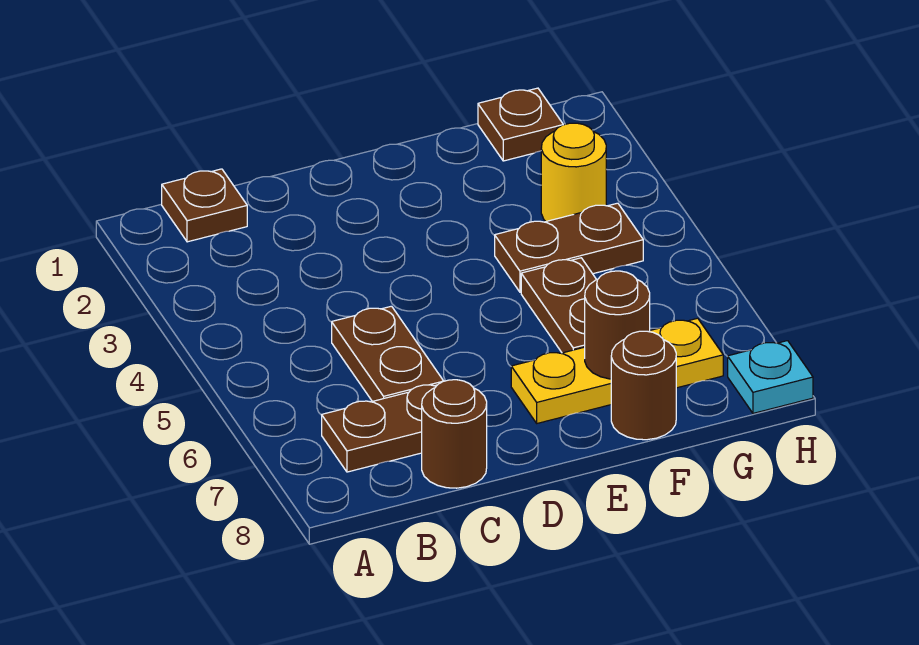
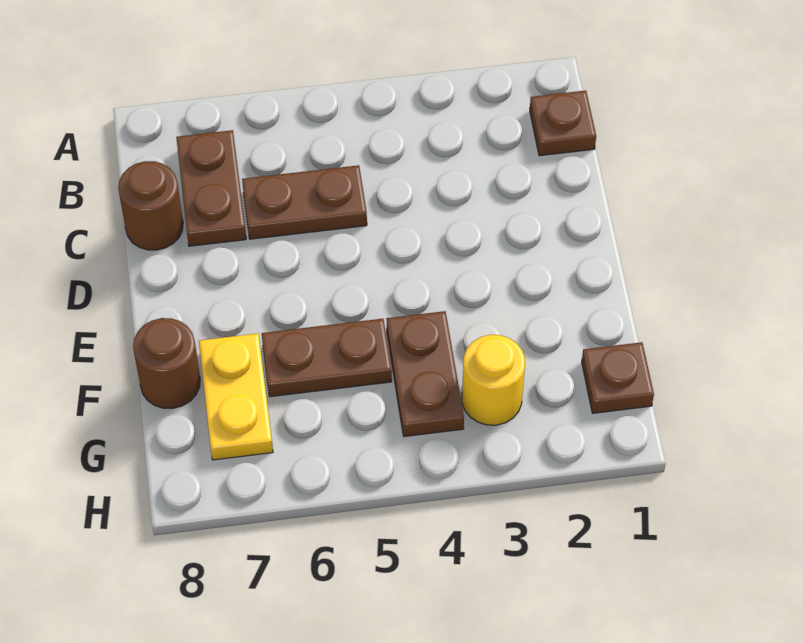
yellow plate E7:G7 level 1 -> yellow plate F7:G7 level 1
brown round brick F7 level 2 -> none
cyan plate H8 level 1 -> none

